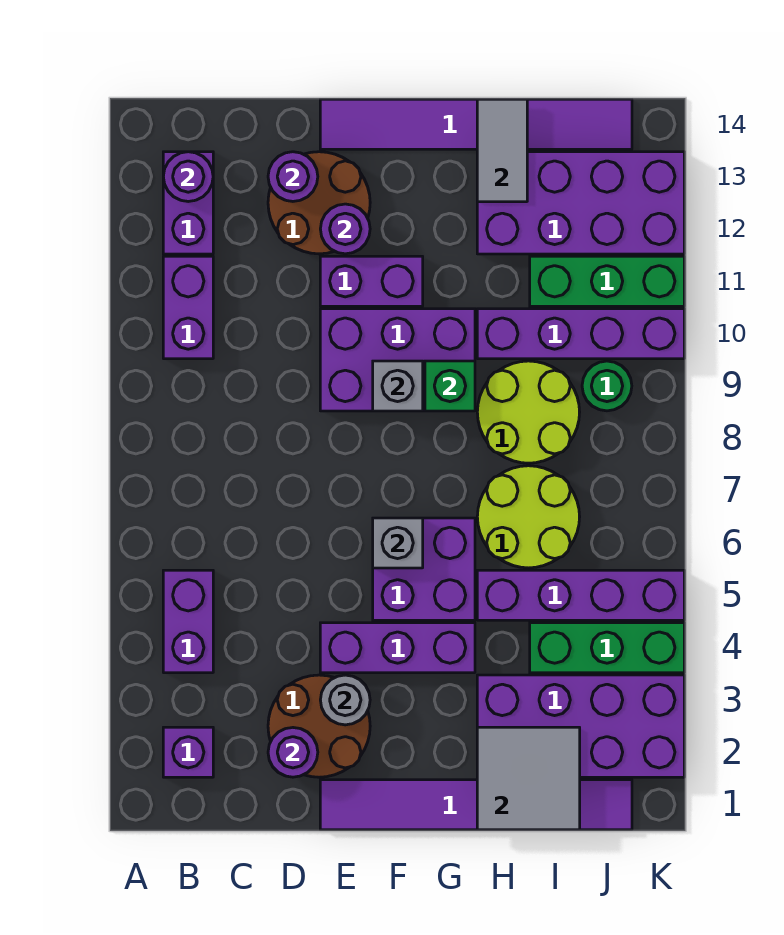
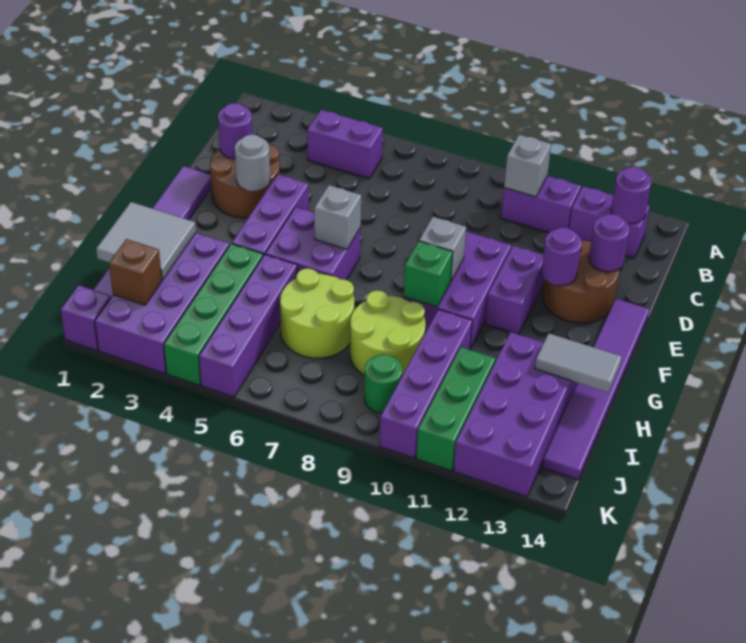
purple brick B2 level 1 -> purple brick K1 level 1
none -> grey brick B10 level 2
green brick I4:K4 level 1 -> green brick H4:K4 level 1
none -> brown brick J2 level 2

